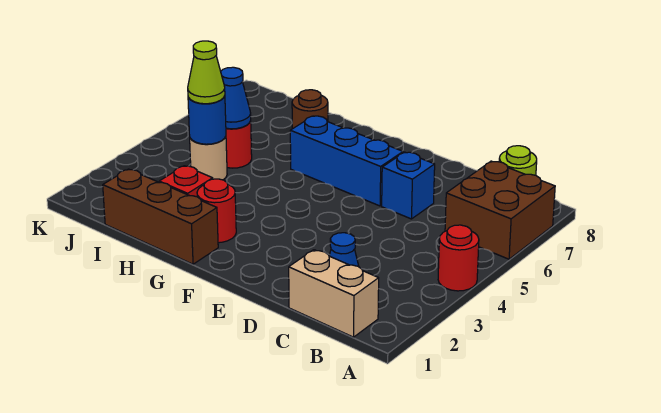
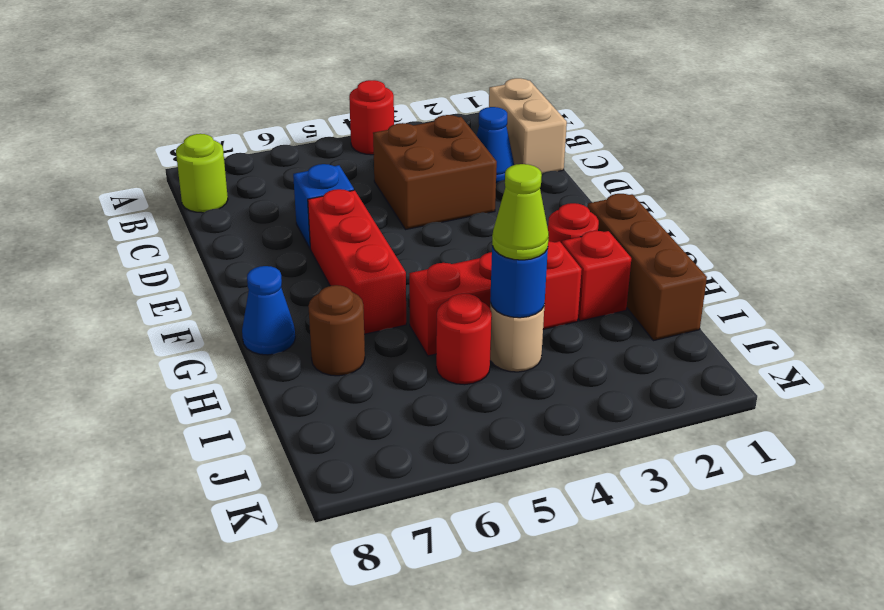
brown brick A6:B7 level 1 -> brown brick C3:D4 level 1
blue brick E6:G6 level 1 -> red brick E6:G6 level 1
none -> red brick H3:H5 level 1
blue cone I5 level 2 -> blue cone G8 level 1

